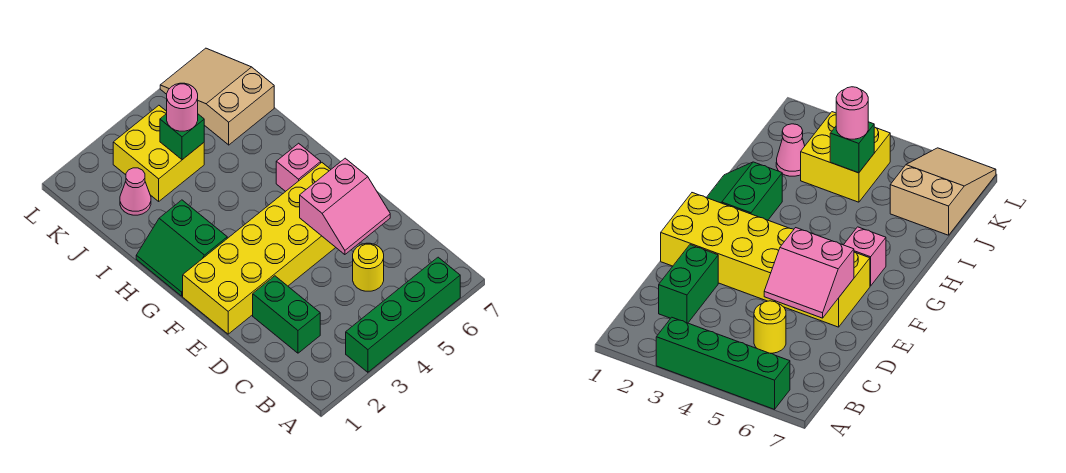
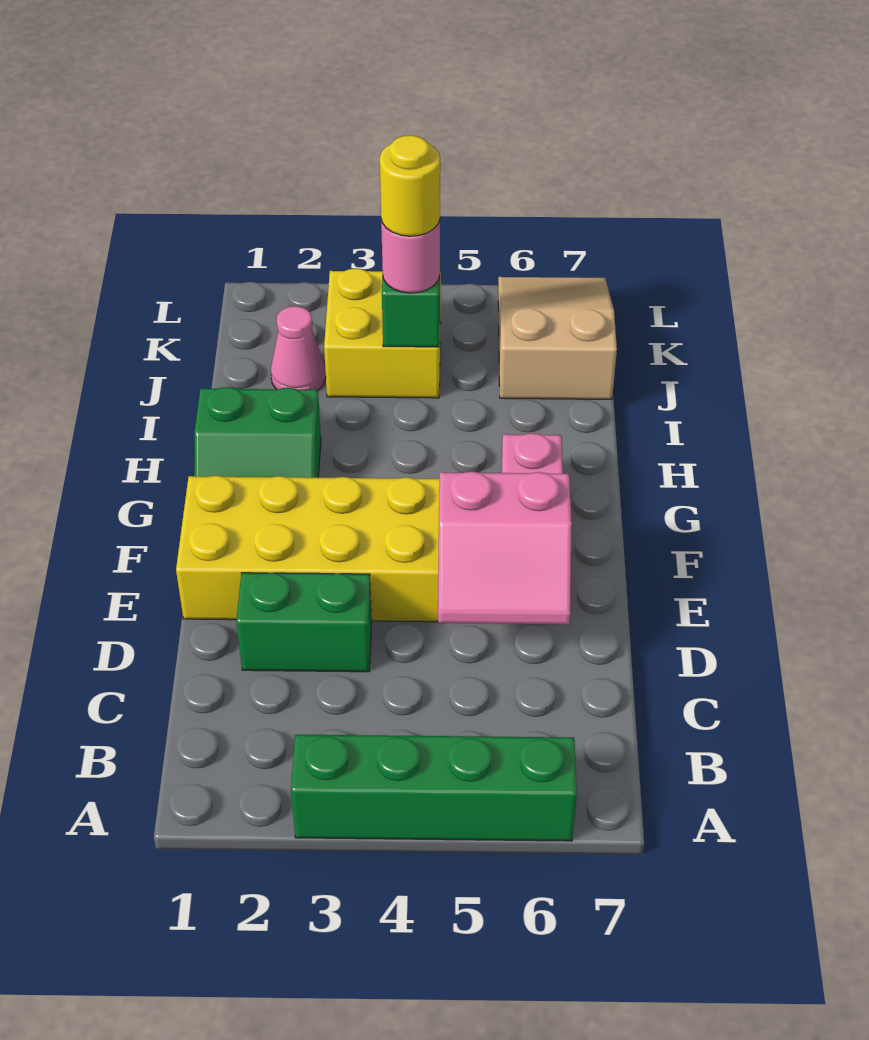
green brick C2:D2 level 1 -> green brick D2:D3 level 1
yellow round brick C5 level 1 -> yellow round brick J4 level 4
green slope G1:H2 level 1 top 2 -> green slope G1:H2 level 1 top H

